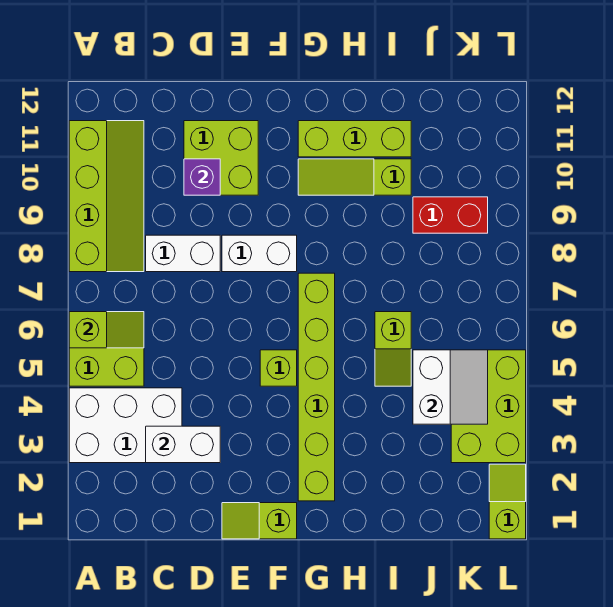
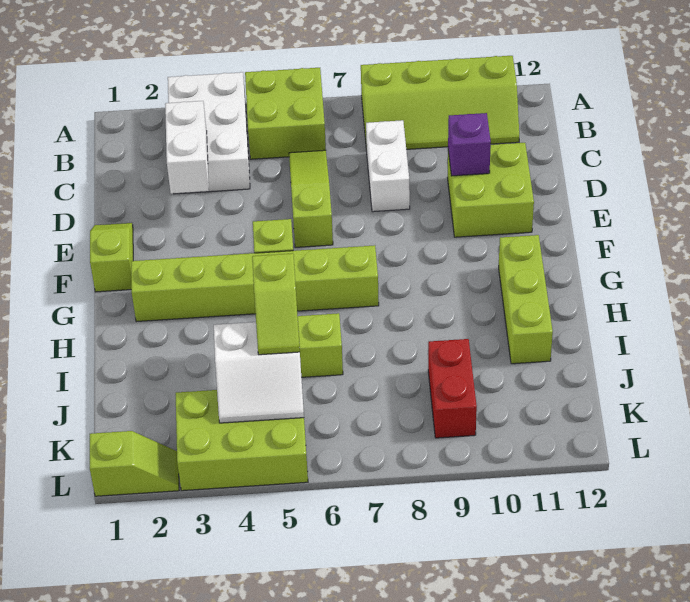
lime slope A6:B6 level 2 top A -> lime slope I5:J5 level 3 top I
white brick E8:F8 level 1 -> none
lime slope G10:I10 level 1 top I -> lime slope C6:E6 level 1 top E

